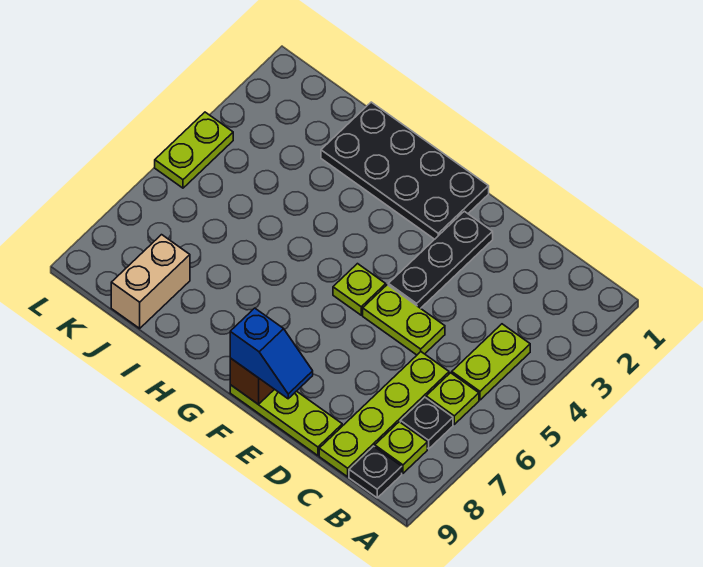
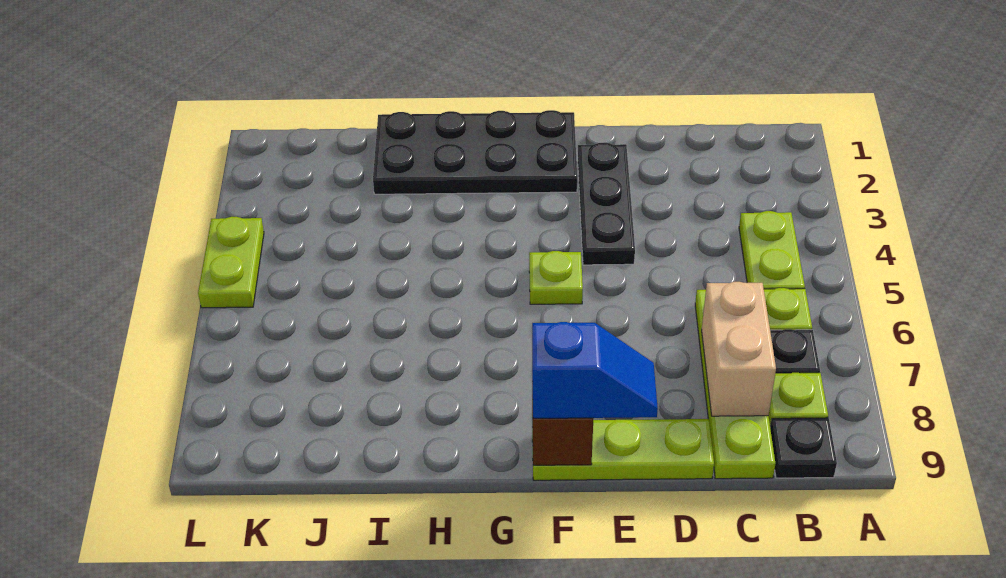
lime plate D5:E5 level 1 -> none
tan brick J8:J9 level 1 -> tan brick C7:C8 level 2

